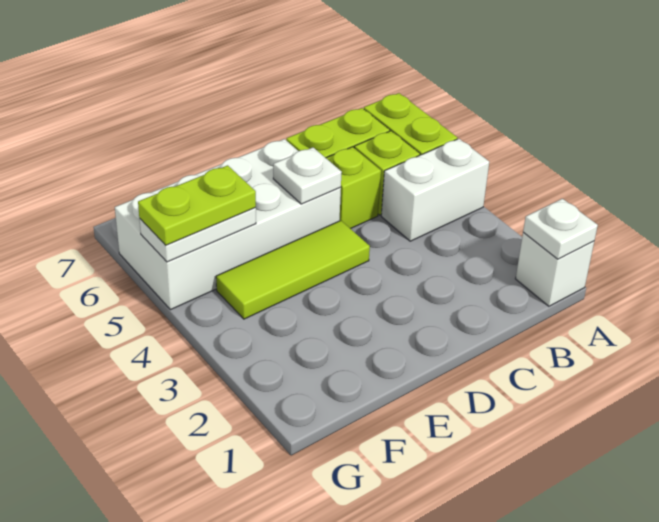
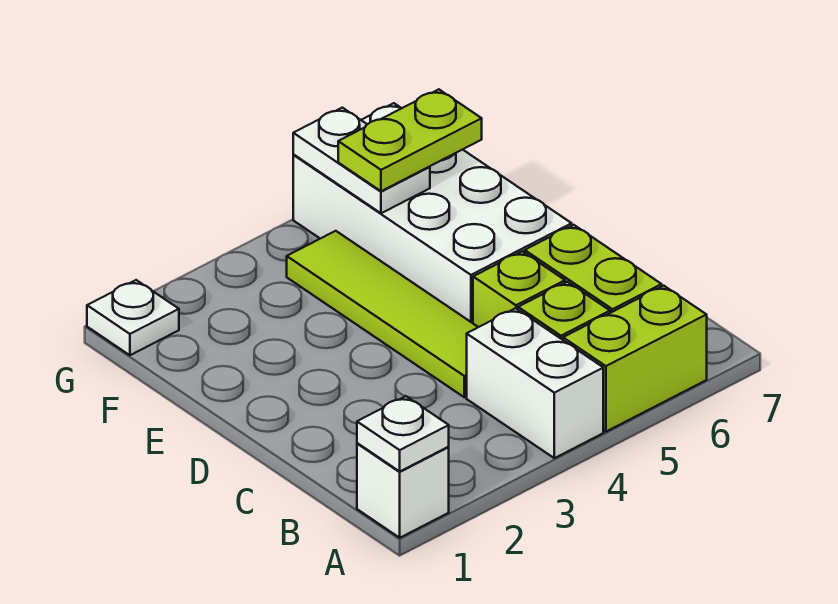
lime tile D4:F4 level 1 -> lime tile C4:F4 level 1
white plate D5 level 2 -> white plate G1 level 1
lime plate F5:G5 level 3 -> lime plate F5:F6 level 3

